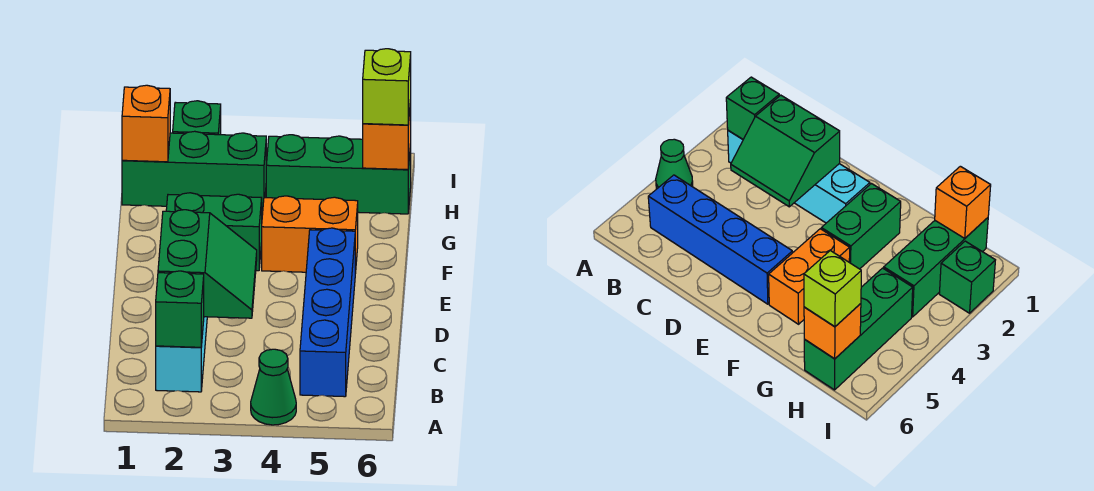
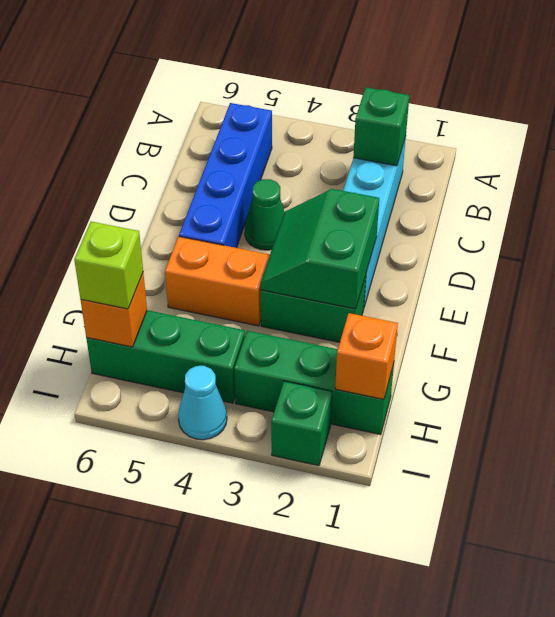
green cone A4 level 1 -> green cone D4 level 1
green slope C2:D3 level 2 top 2 -> green slope E2:F3 level 2 top 2
none -> cyan cone I4 level 1

